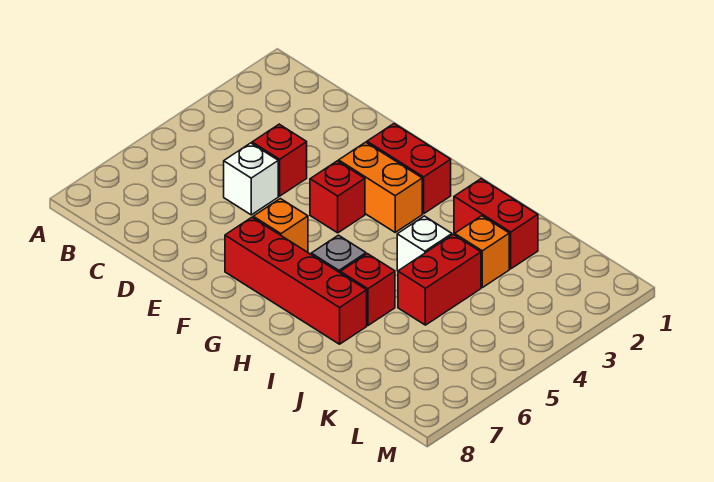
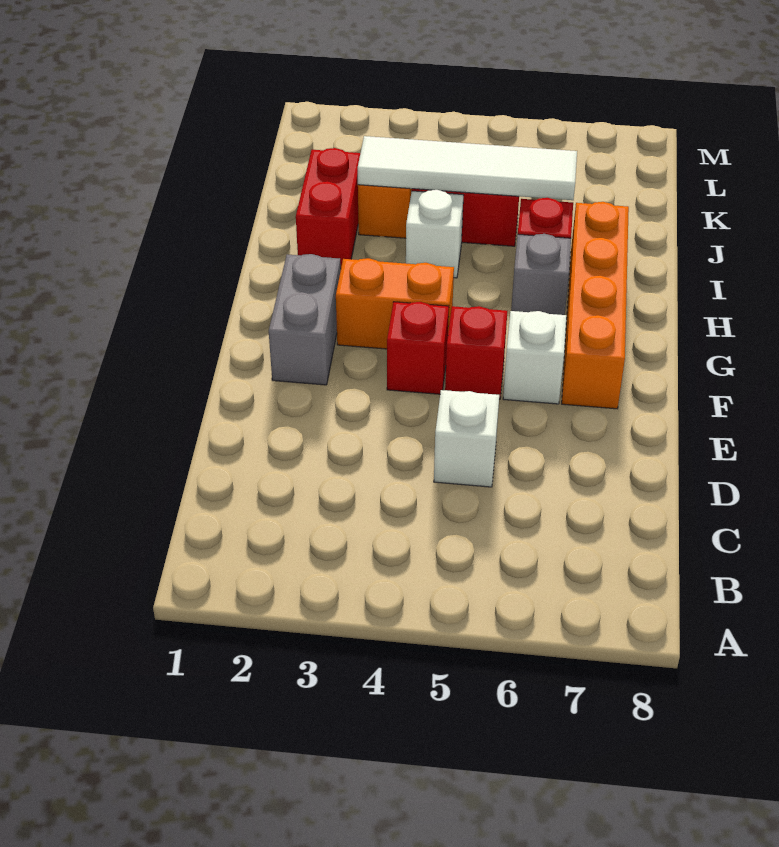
red brick D4 level 1 -> red brick F5 level 1
red brick F2:G2 level 1 -> grey brick F2:G2 level 1
orange brick F3:G3 level 1 -> orange brick G3:G4 level 1
orange brick F6 level 1 -> white brick F6 level 1
red brick F7:I7 level 1 -> orange brick F7:I7 level 1
none -> white tile J3:J6 level 2

